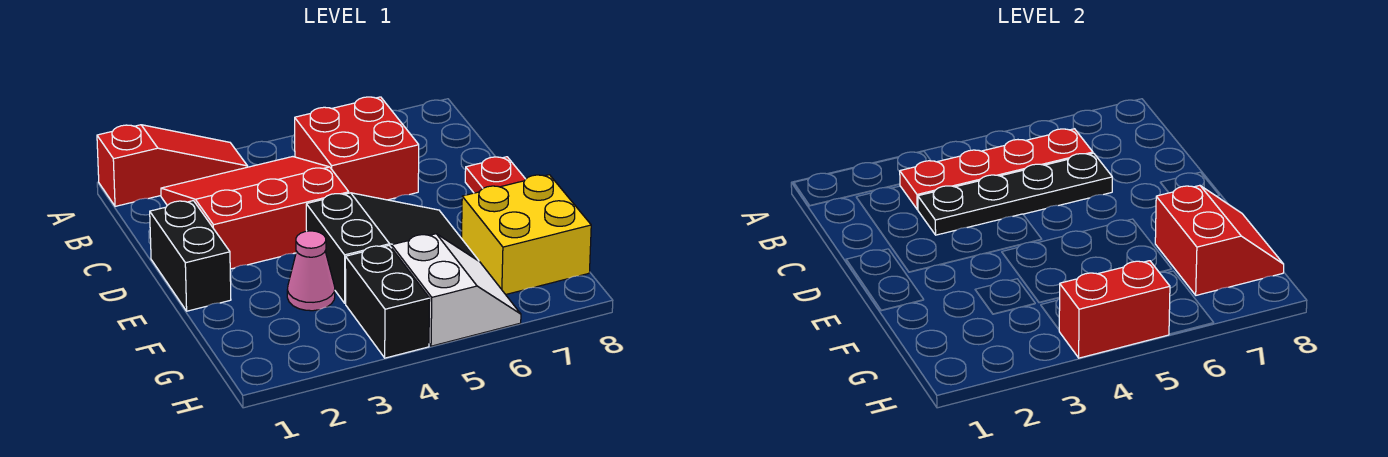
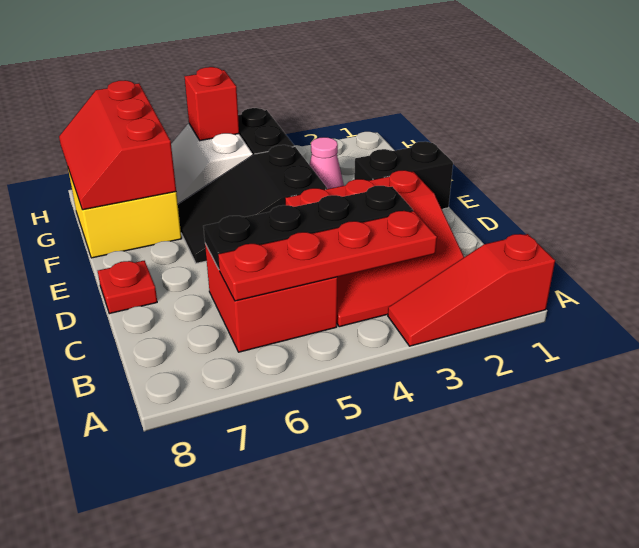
black brick D1:E1 level 1 -> black brick E1:E2 level 1
red slope F7:G8 level 2 top 7 -> red slope F7:H8 level 2 top 7
red brick H4:H5 level 2 -> red brick H5 level 2

